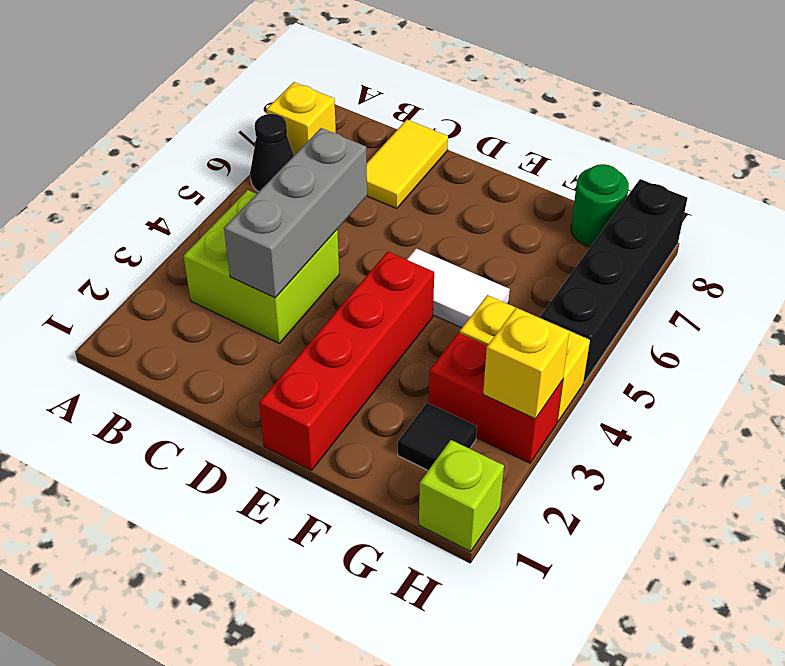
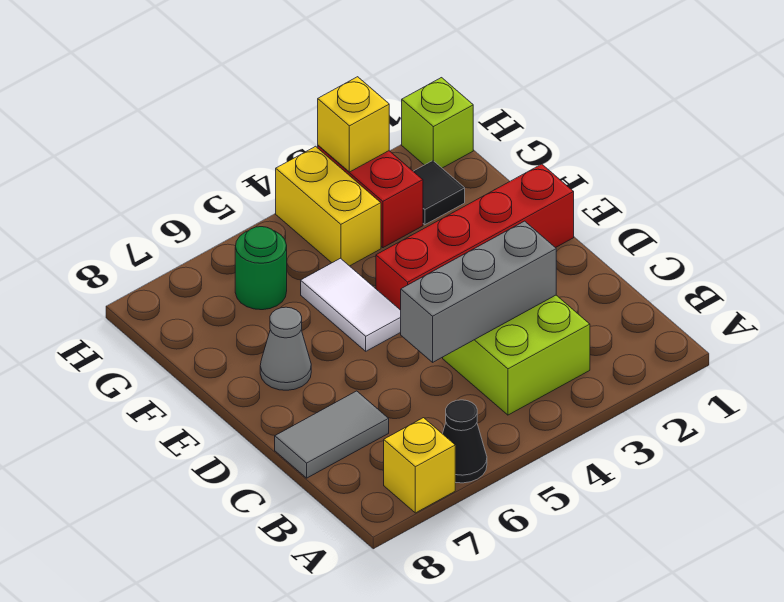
yellow tile C7:C8 level 1 -> grey tile C7:C8 level 1
none -> grey cone E7 level 1
green round brick G8 level 1 -> green round brick G6 level 1
black brick H5:H8 level 1 -> none

